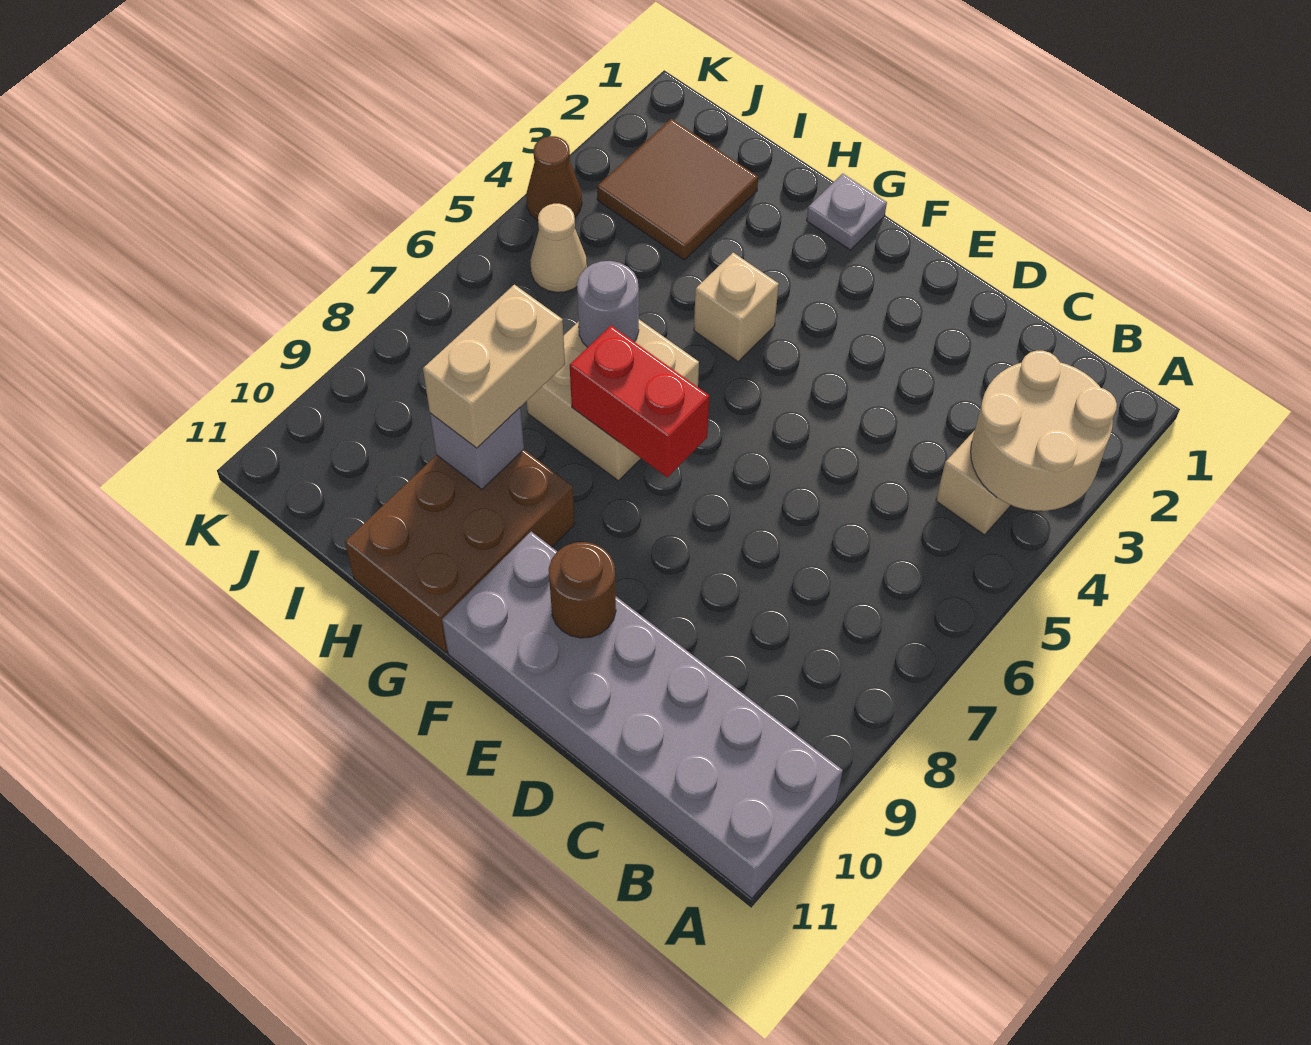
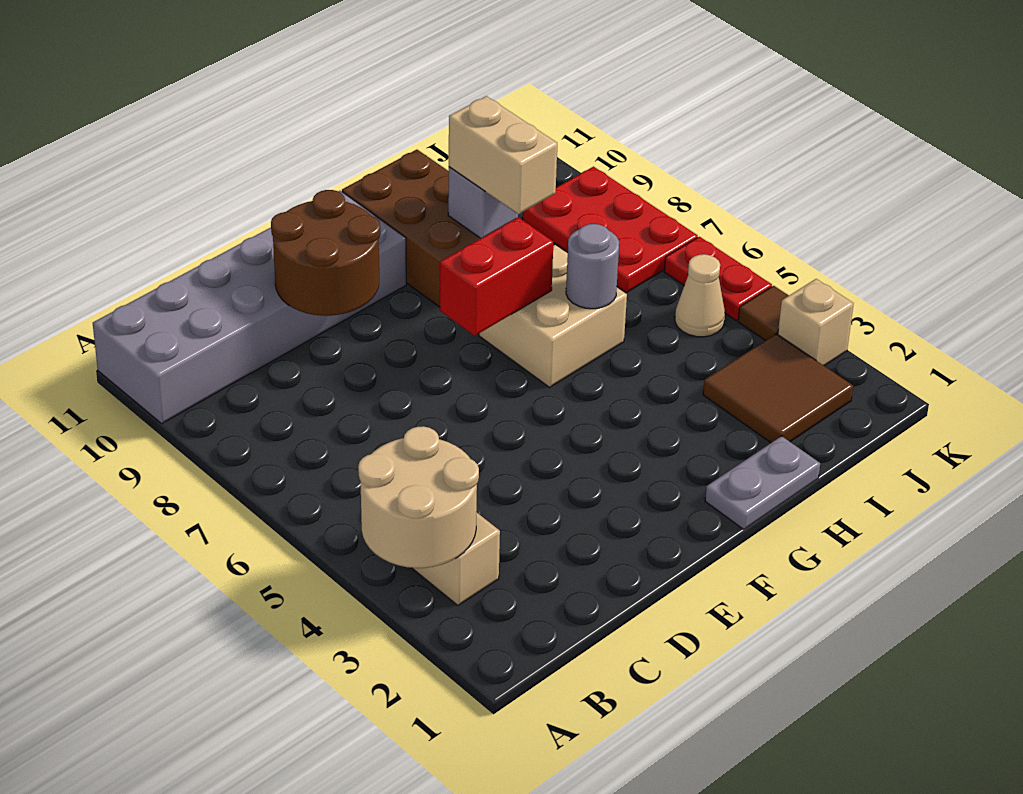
brown round brick E10 level 2 -> brown round brick D9:E10 level 2
grey plate G1 level 1 -> grey plate G1:H1 level 1
tan brick G4 level 1 -> tan brick K3 level 1
none -> red plate J7:K9 level 1
brown cone K4 level 1 -> brown tile K4 level 1
none -> red plate K5:K6 level 1

